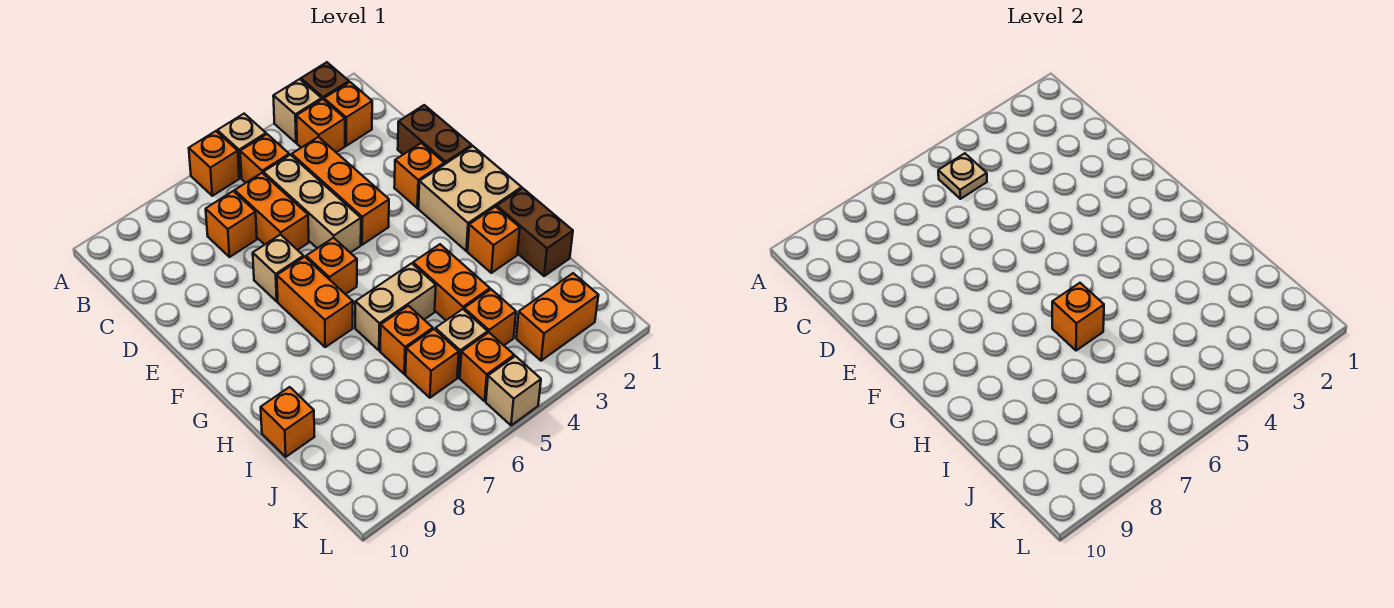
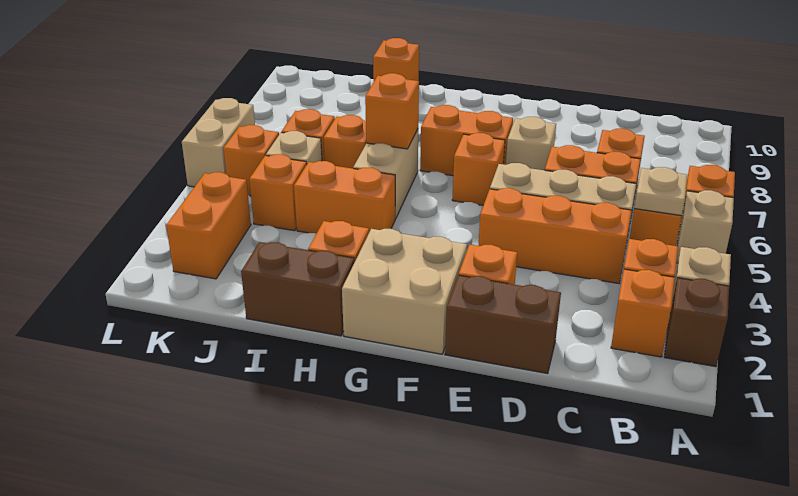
tan brick L5 level 1 -> tan brick L5:L6 level 1

